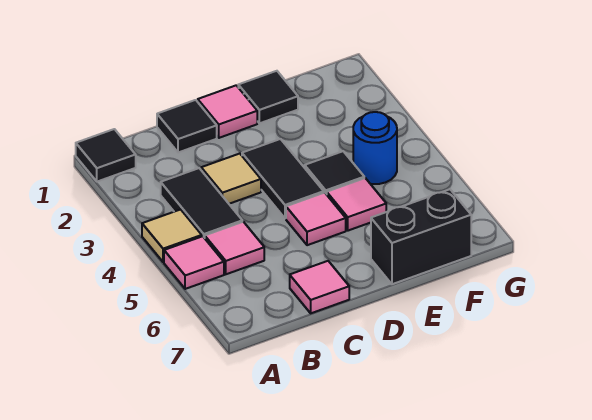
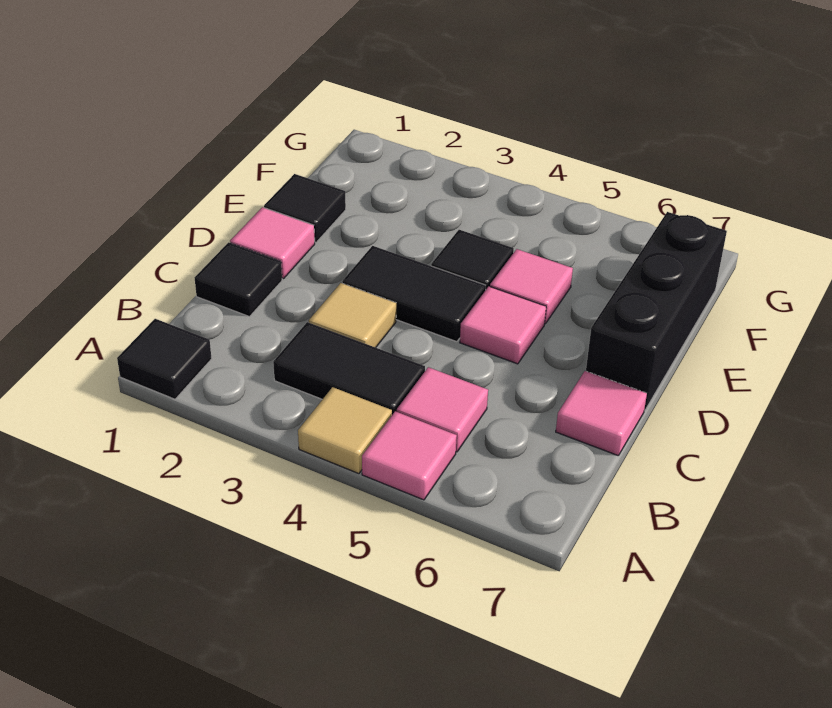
black brick E7:F7 level 1 -> black brick D7:F7 level 1
blue round brick F4 level 1 -> none

